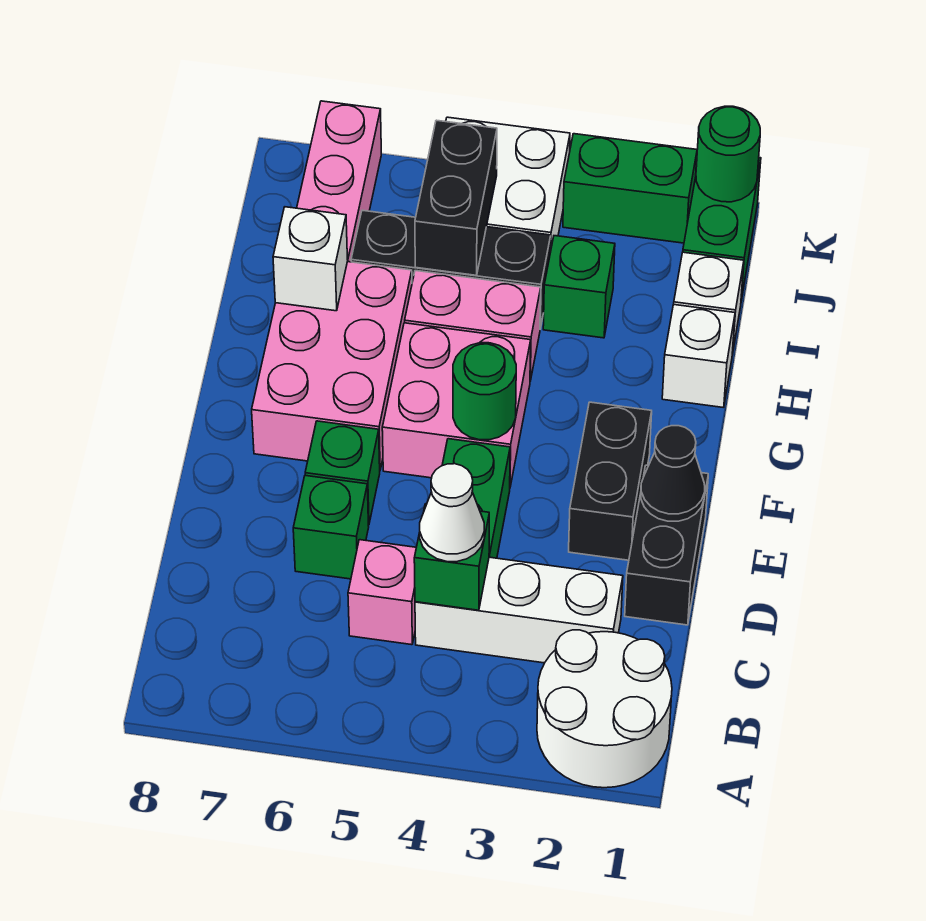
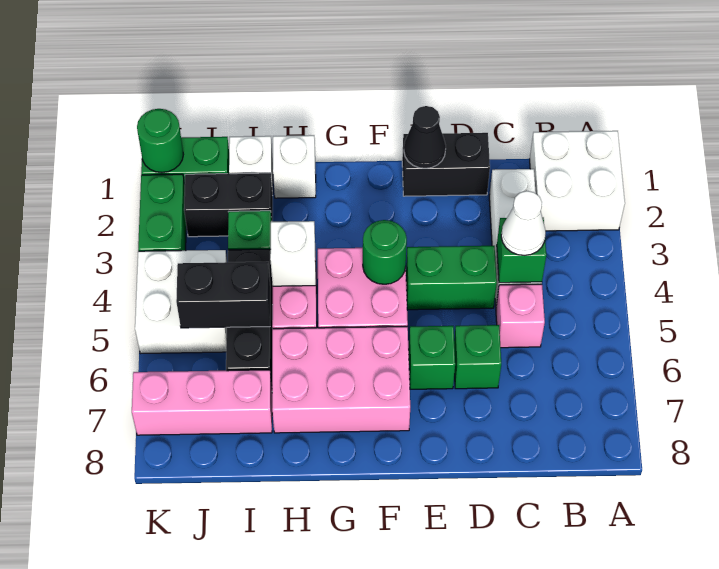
white round brick A1:B2 level 1 -> white brick A1:B2 level 1
black brick E2:F2 level 1 -> black brick I2:J2 level 1
white brick H7 level 2 -> white brick H4 level 2

